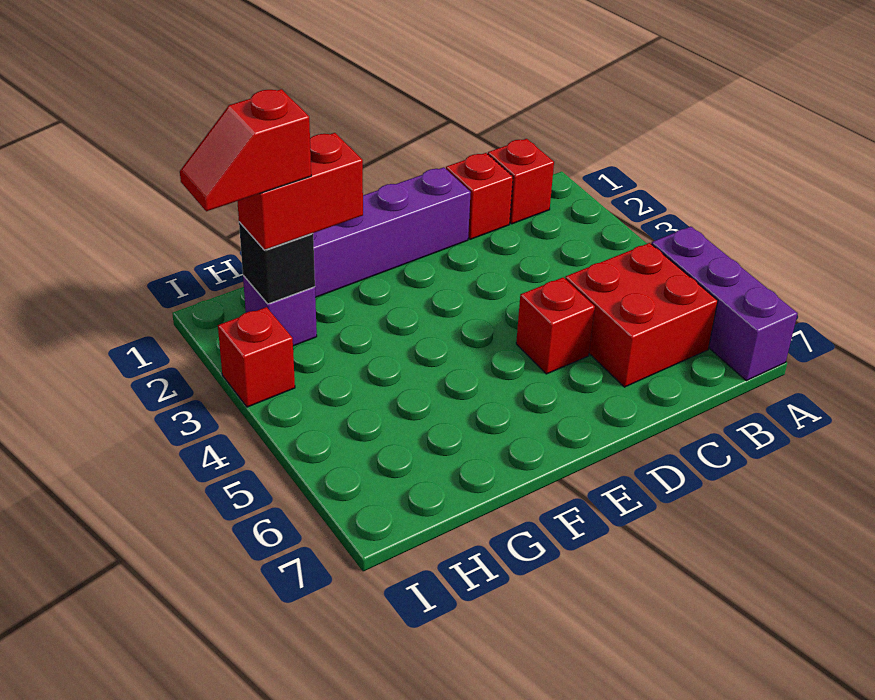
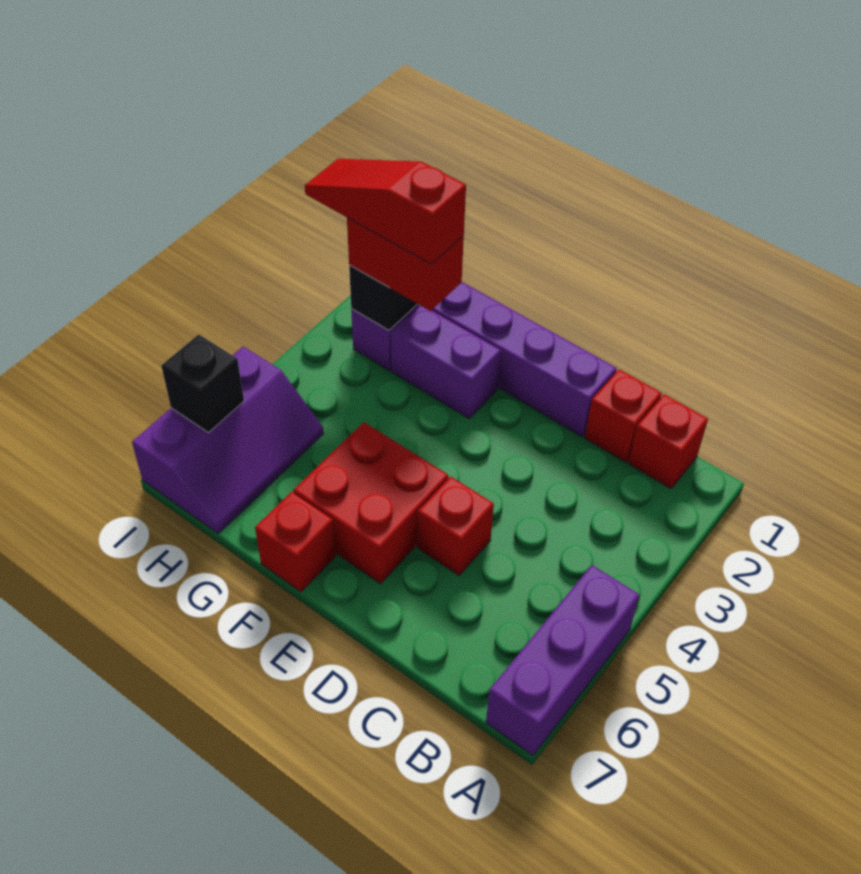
red brick B5:C6 level 1 -> red brick E5:F6 level 1
none -> purple brick F2:G2 level 1
red slope H2:I2 level 4 top H -> red slope G2:I2 level 4 top G
none -> purple slope H5:I7 level 1 top I
red brick I3 level 1 -> red brick F7 level 1
none -> black brick I6 level 2

